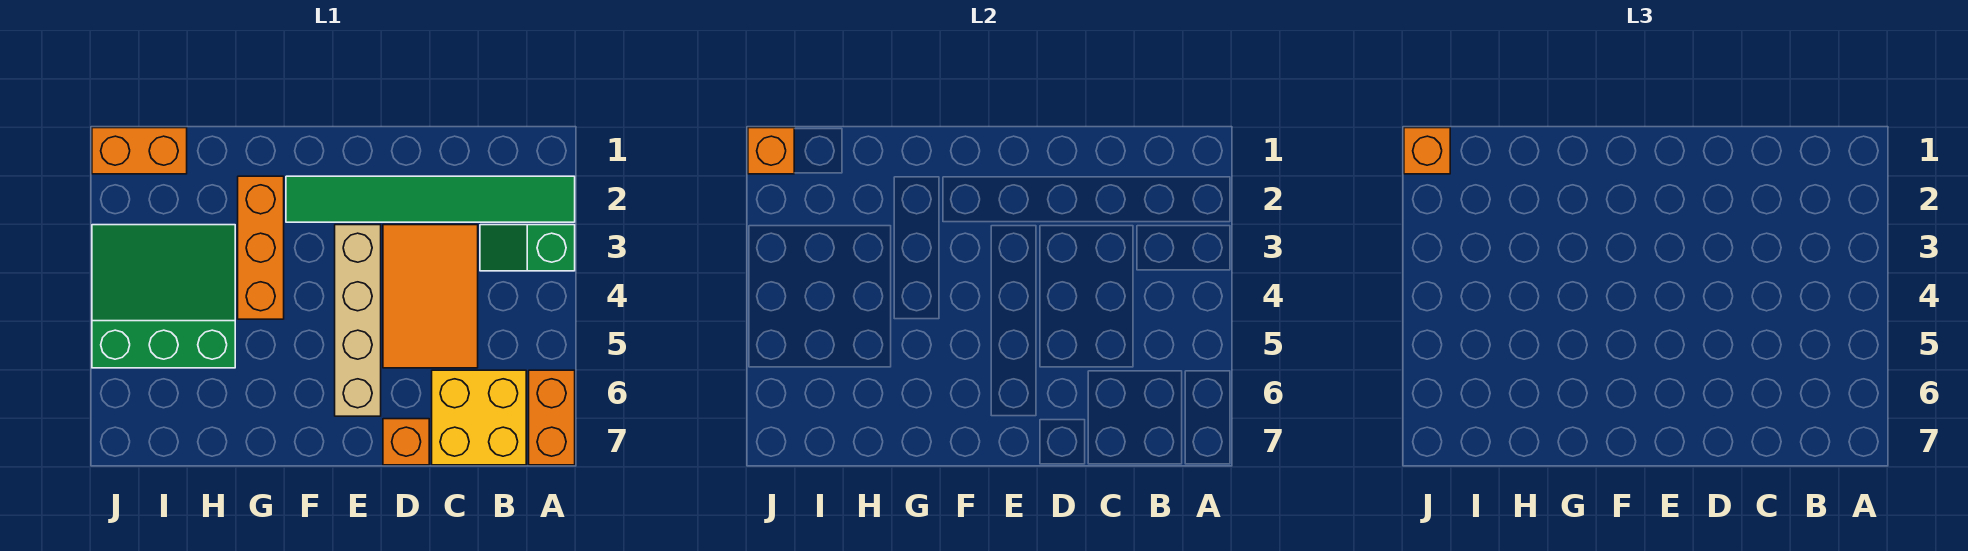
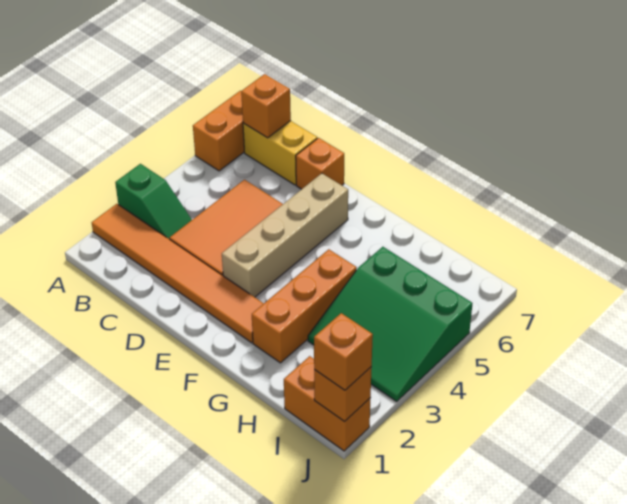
green tile A2:F2 level 1 -> orange tile A2:F2 level 1
yellow brick B6:C7 level 1 -> yellow brick B7:C7 level 1
none -> orange brick B7 level 2

